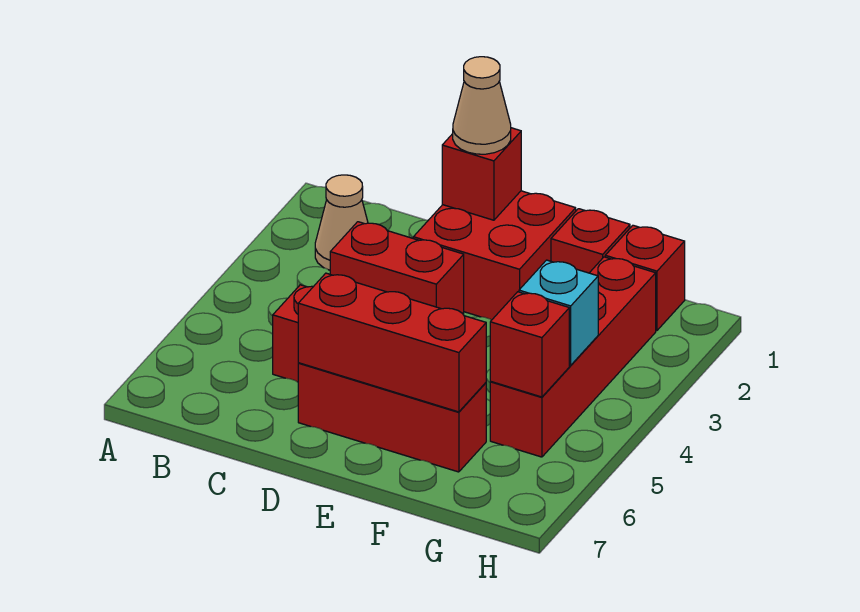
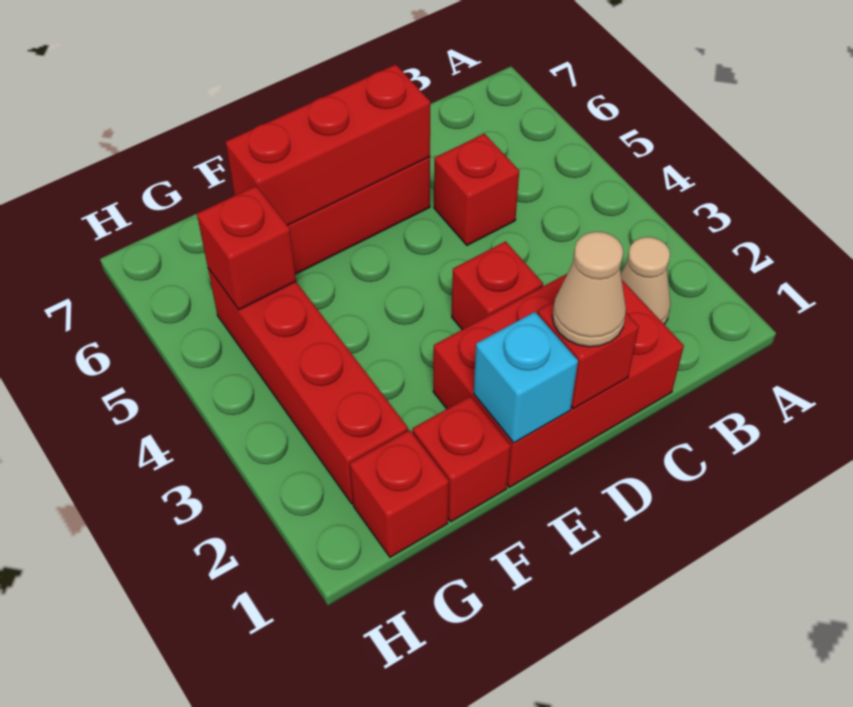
red brick C3:D3 level 1 -> red brick D3 level 1
red brick D1:E2 level 1 -> red brick C1:E2 level 1
cyan brick G4 level 2 -> cyan brick E1 level 2

